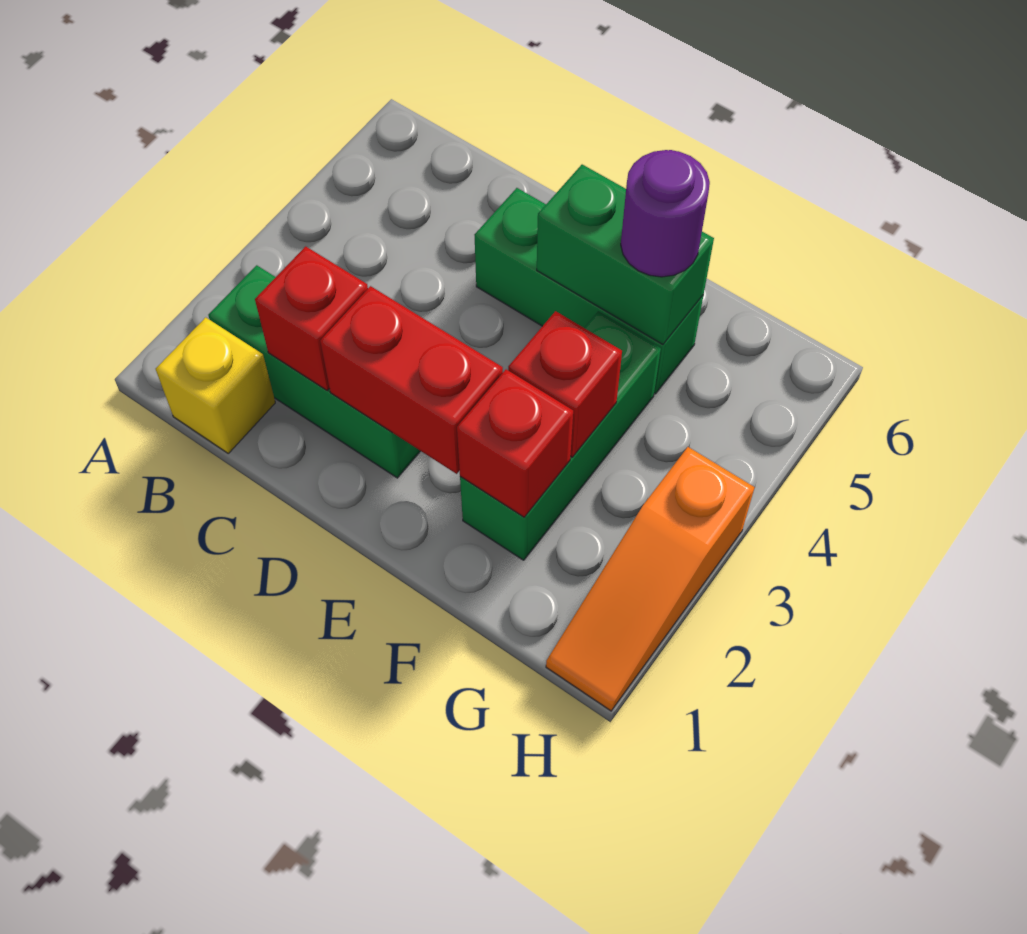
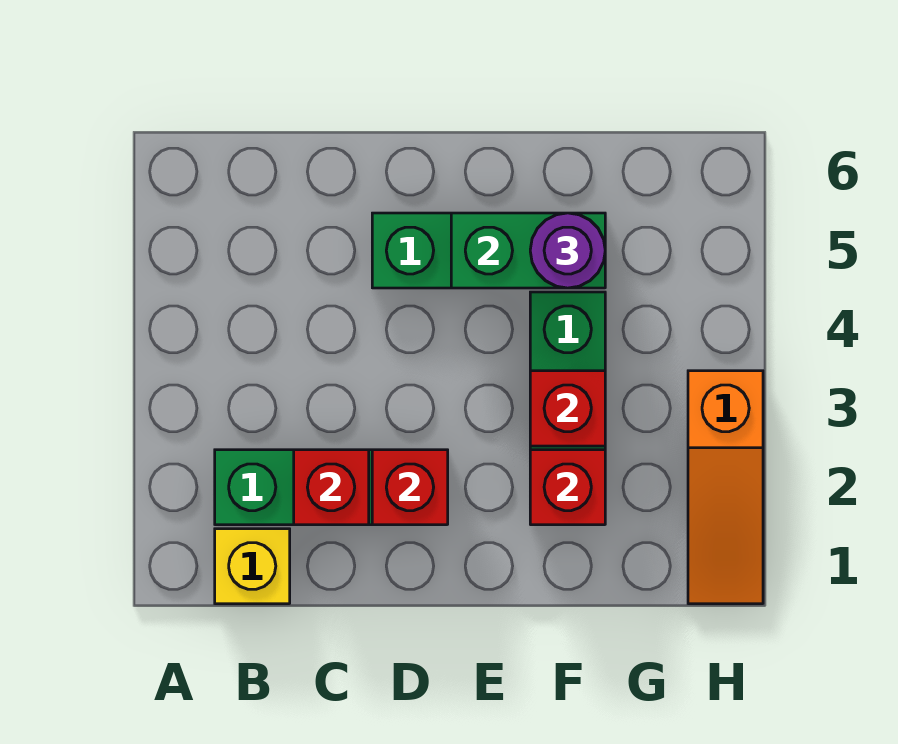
red brick D2:E2 level 2 -> red brick D2 level 2

